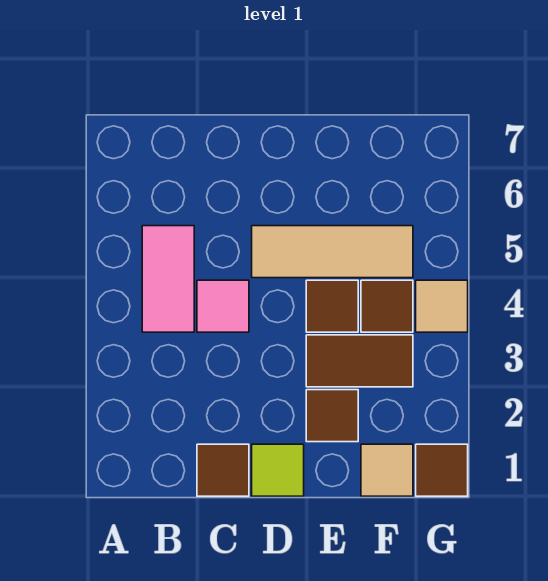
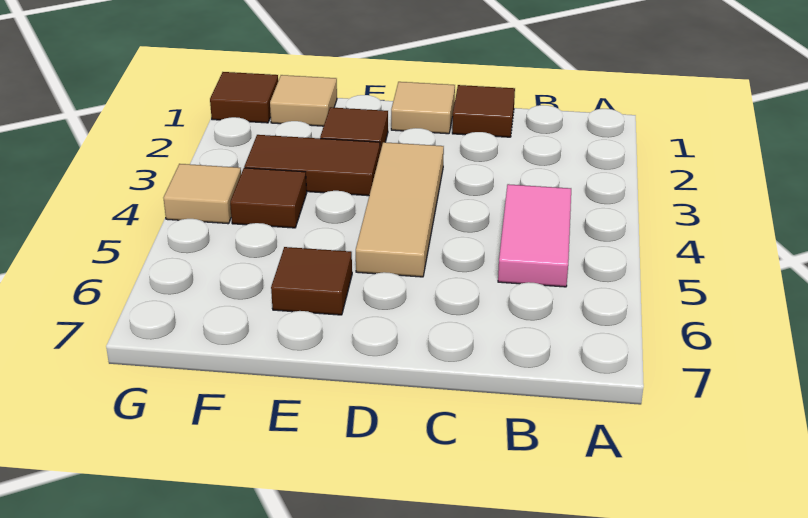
pink tile C4 level 1 -> none
lime tile D1 level 1 -> tan tile D1 level 1
tan tile D5:F5 level 1 -> tan tile D3:D5 level 1
brown tile E4 level 1 -> brown tile E6 level 1

